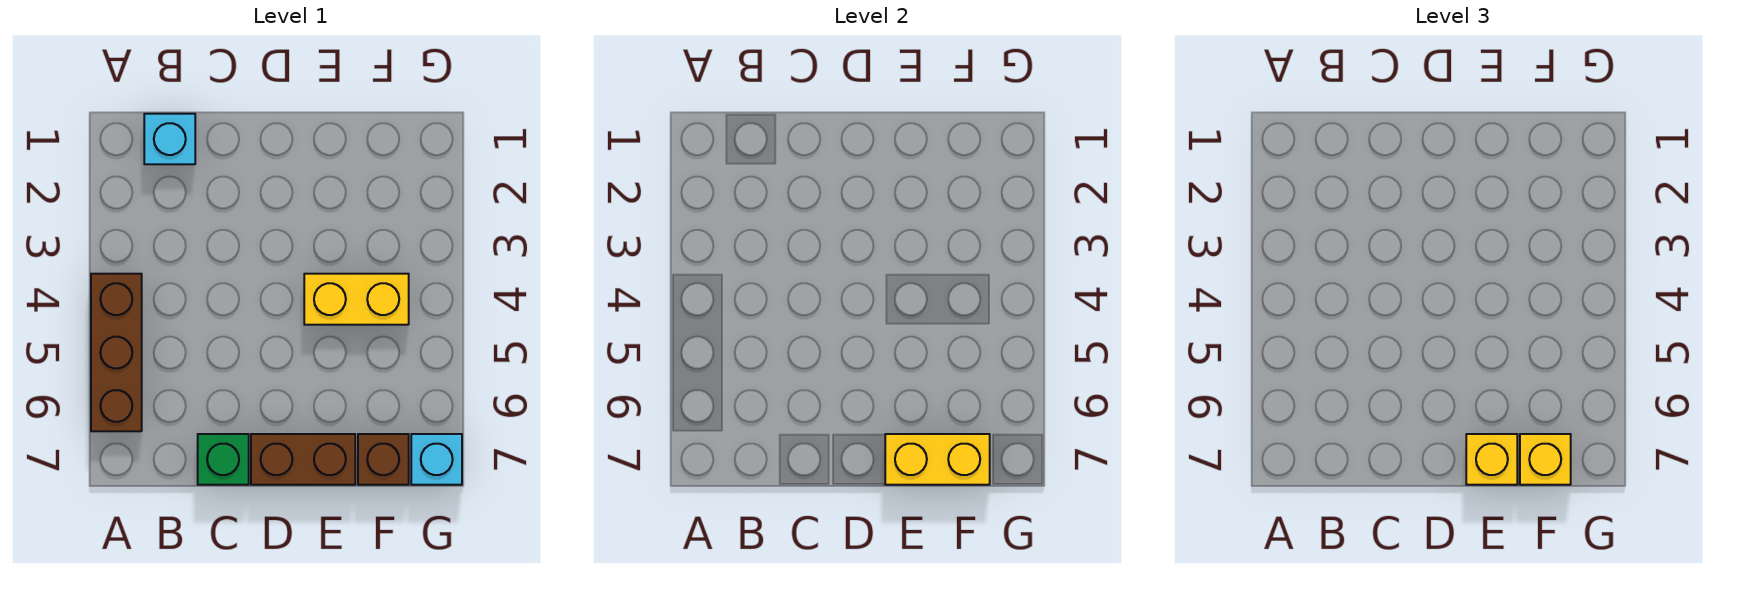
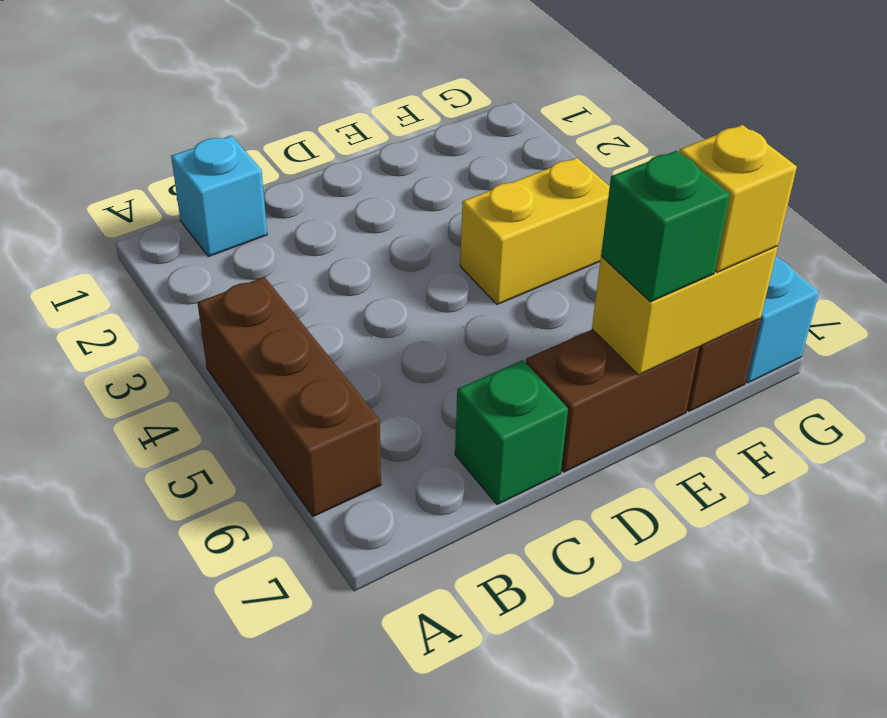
yellow brick E7 level 3 -> green brick E7 level 3

